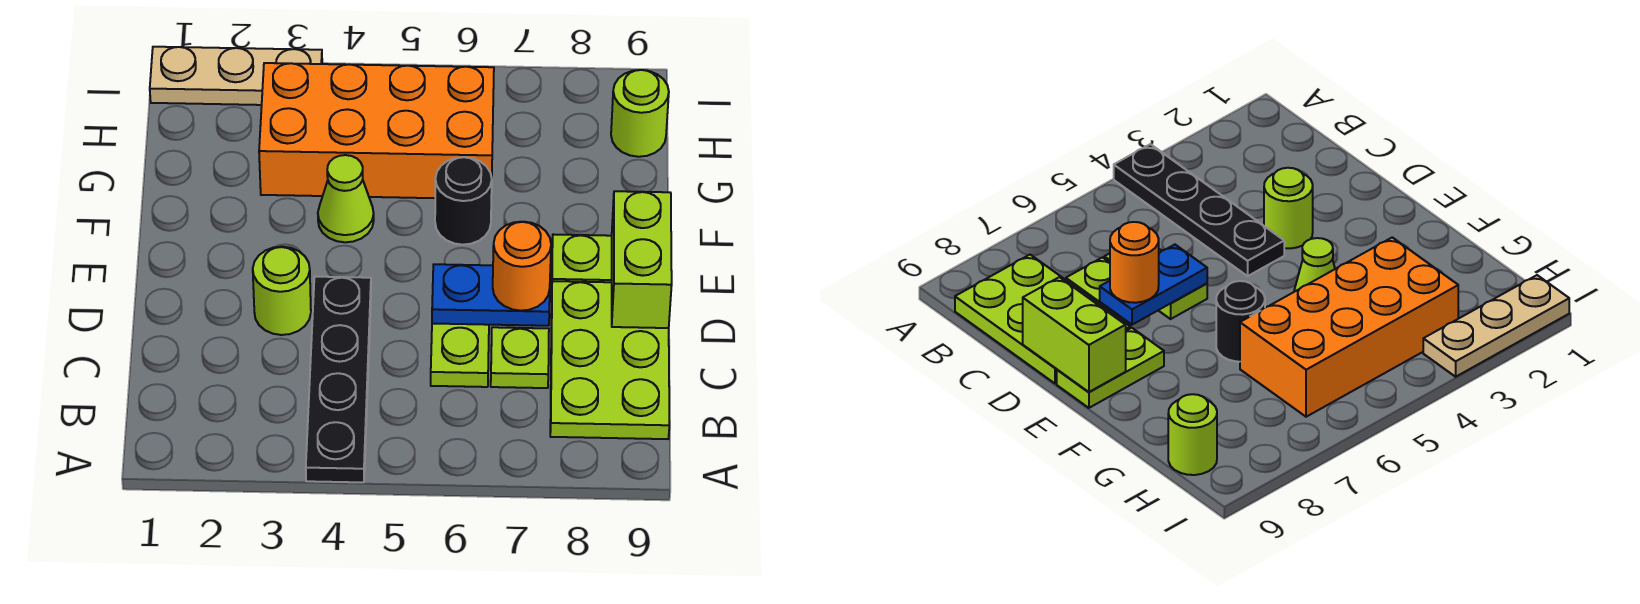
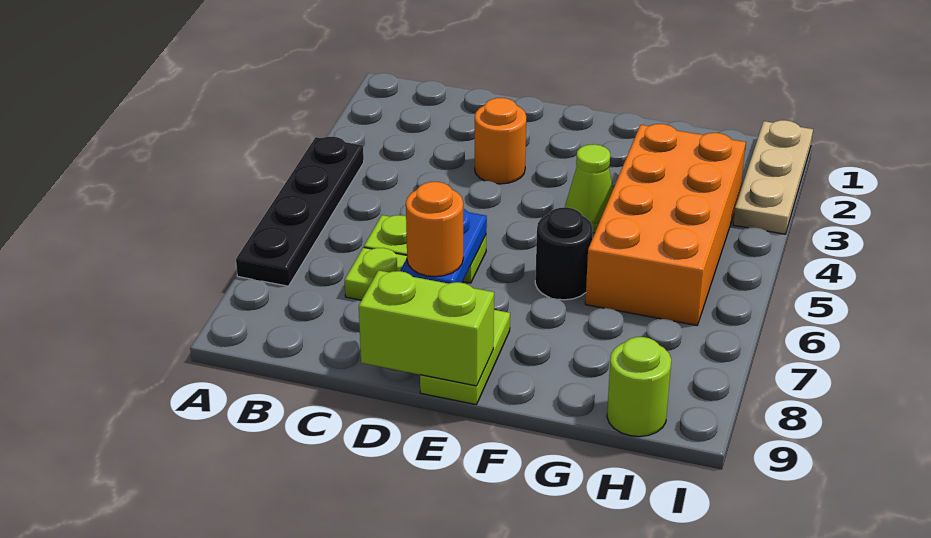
black plate A4:D4 level 1 -> black plate A4:A7 level 1
lime plate B8:D9 level 1 -> none
lime round brick D3 level 1 -> orange round brick D3 level 1

